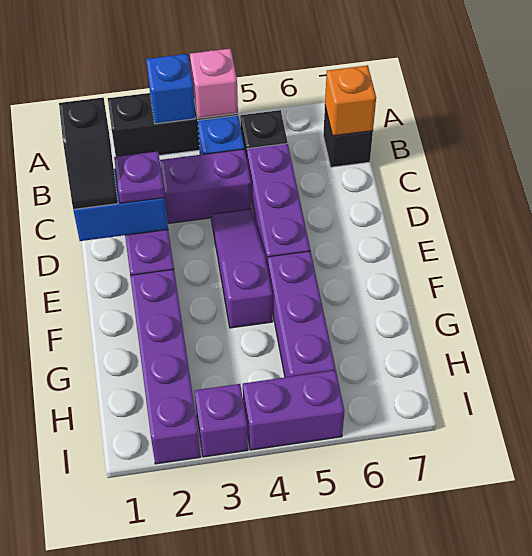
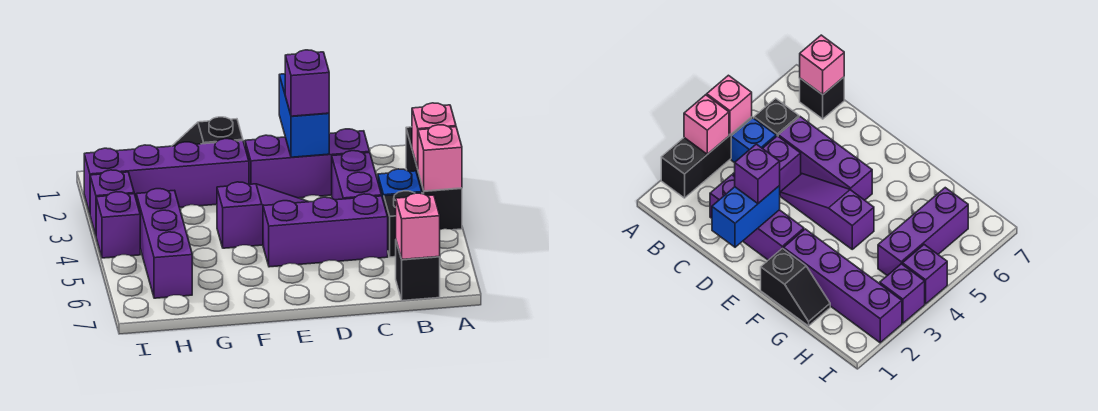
blue brick A3 level 2 -> pink brick A3 level 2
orange brick B7 level 2 -> pink brick B7 level 2
black slope C1:D1 level 3 top C -> black slope F1:G1 level 1 top F
purple plate D2 level 3 -> purple brick D2 level 3
purple brick F5:H5 level 1 -> purple brick H4:H6 level 1
purple brick I4:I5 level 1 -> purple brick I4 level 1

